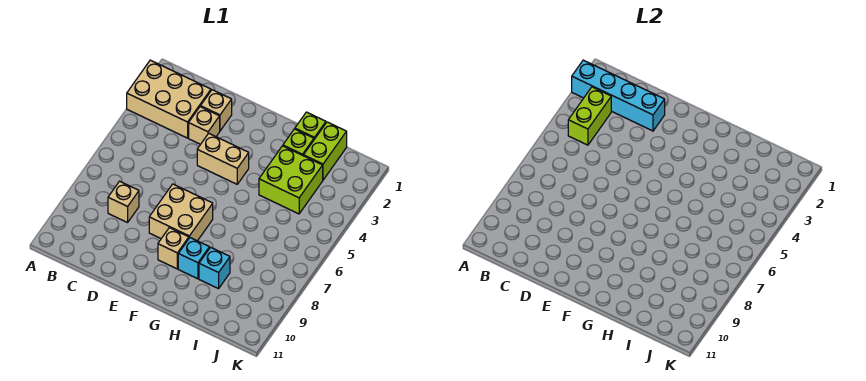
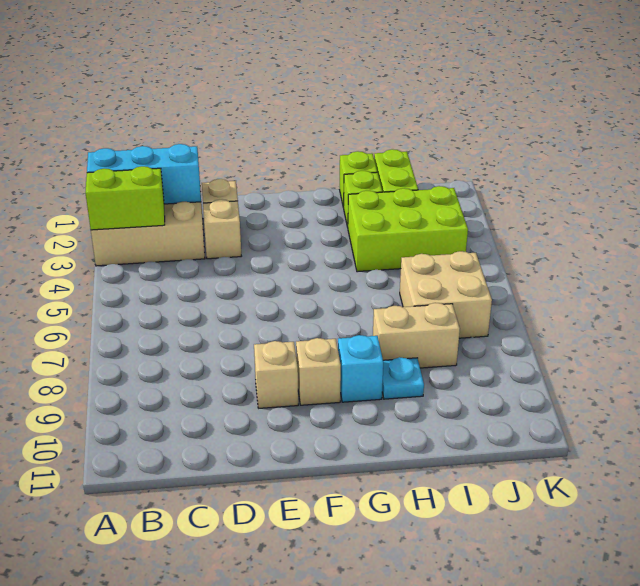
cyan brick A2:D2 level 2 -> cyan brick A2:C2 level 2
lime brick B3:B4 level 2 -> lime brick A3:B3 level 2
tan brick C8 level 1 -> tan brick E9 level 1
tan brick E4:F4 level 1 -> tan brick H8:I8 level 1
tan brick E7:F8 level 1 -> tan brick I6:J7 level 1
lime brick H3:I4 level 1 -> lime brick H3:J4 level 1
cyan brick H9 level 1 -> cyan plate H9 level 1

